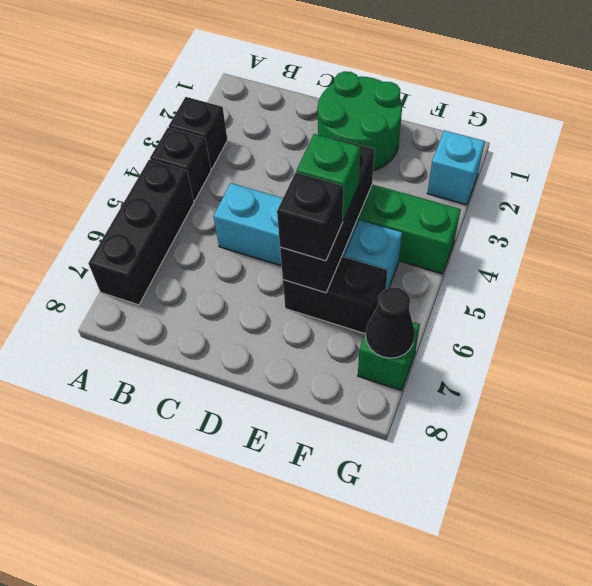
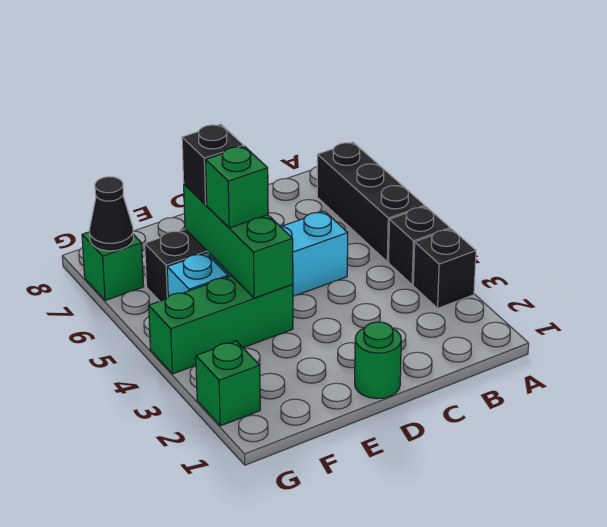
green round brick D1:E2 level 1 -> green round brick D1 level 1
black brick E4:E6 level 2 -> green brick E4:E6 level 2
cyan brick G2 level 1 -> green brick G2 level 1

